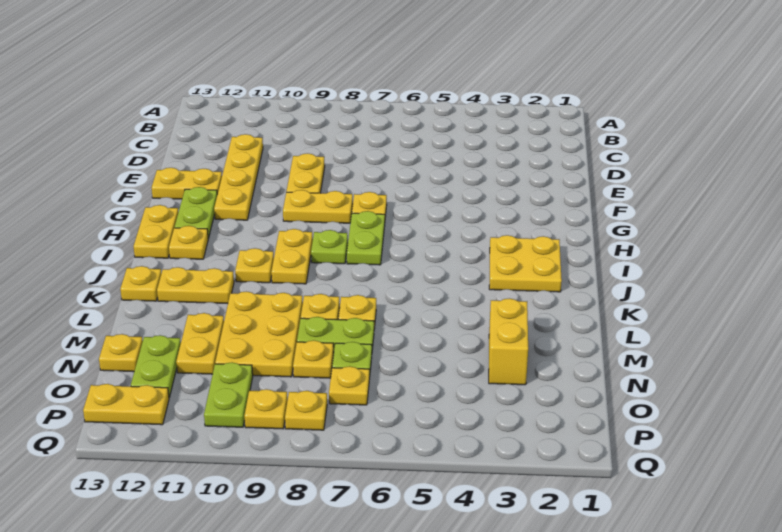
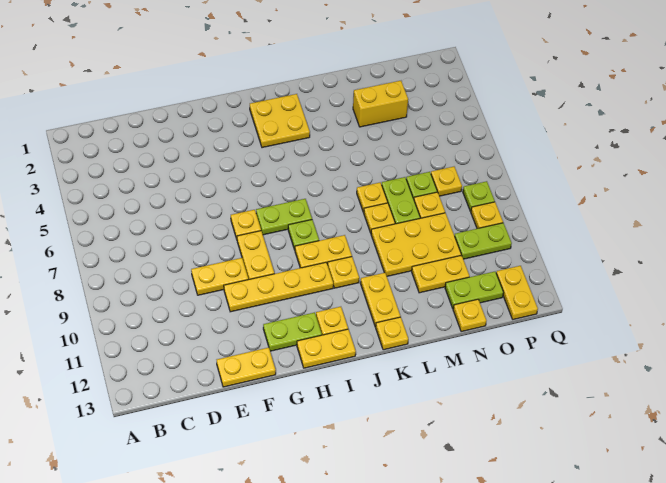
yellow plate D11:G11 level 1 -> yellow plate F10:I10 level 1
yellow plate F12:F13 level 1 -> yellow plate E13:F13 level 1
yellow plate P8 level 1 -> lime plate P8 level 1

